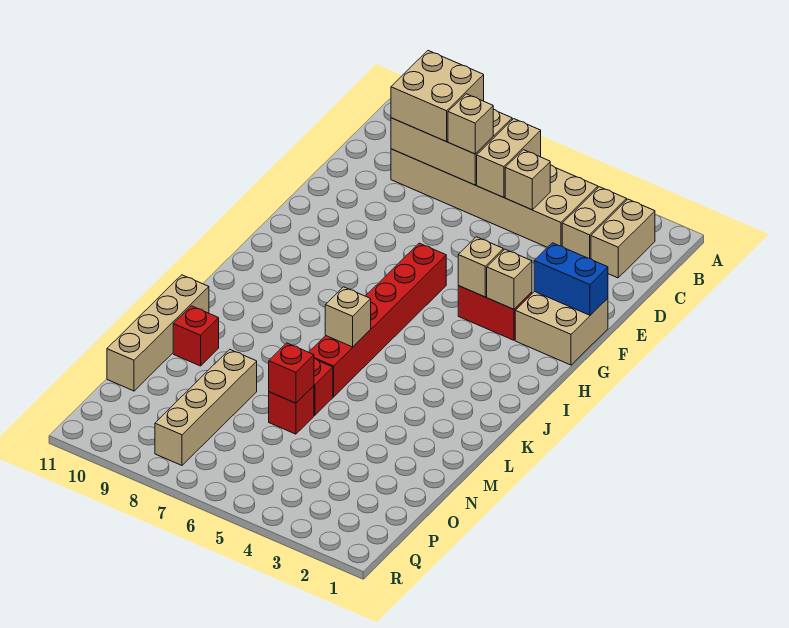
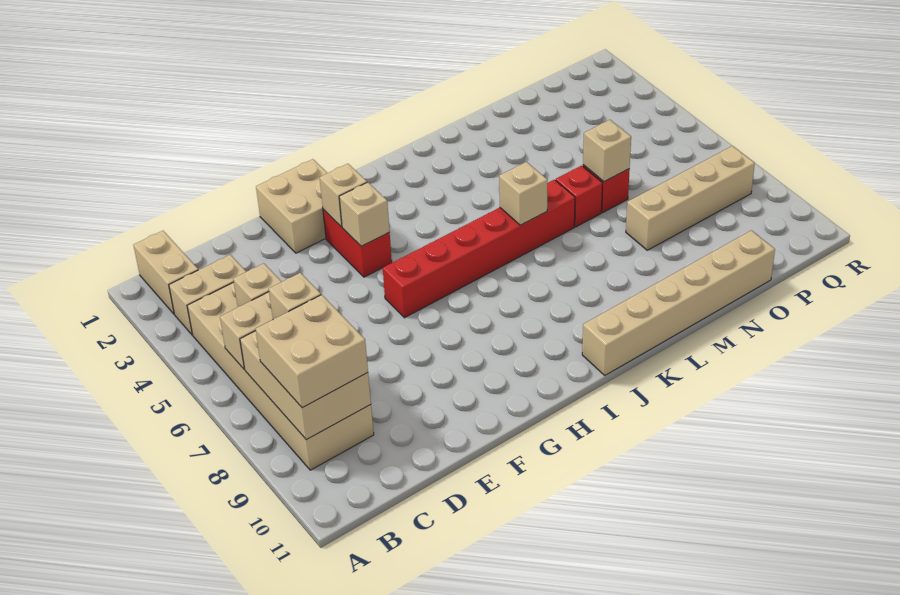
tan brick B2:C2 level 1 -> tan brick B1:B2 level 1
blue brick F1:F2 level 2 -> none
tan brick L11:O11 level 1 -> tan brick J11:O11 level 1
red brick M10 level 1 -> none
red brick N6 level 2 -> tan brick N6 level 2

